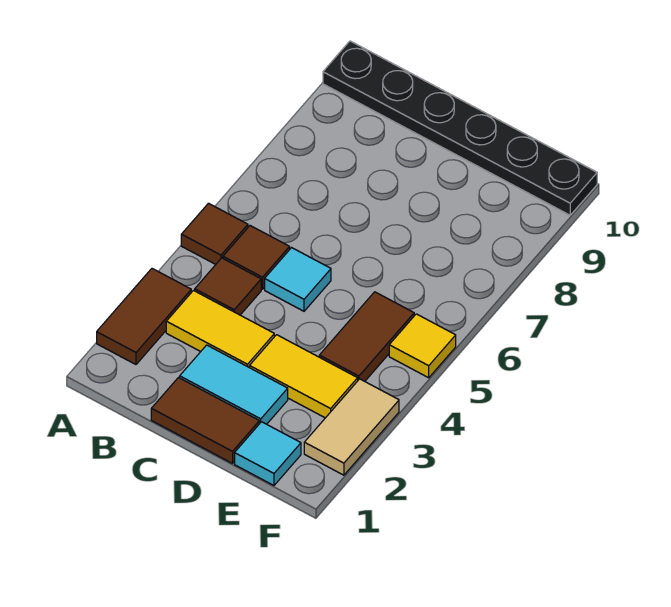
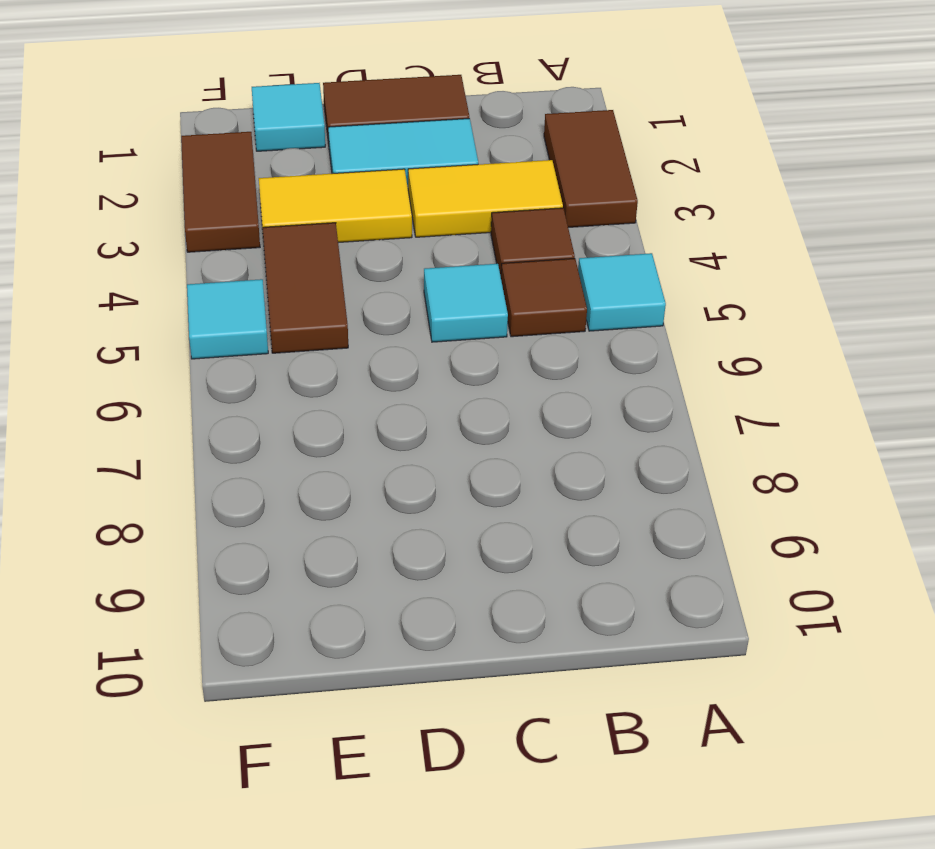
brown tile A5 level 1 -> cyan tile A5 level 1
black plate A10:F10 level 1 -> none
tan tile F2:F3 level 1 -> brown tile F2:F3 level 1
yellow tile F5 level 1 -> cyan tile F5 level 1

